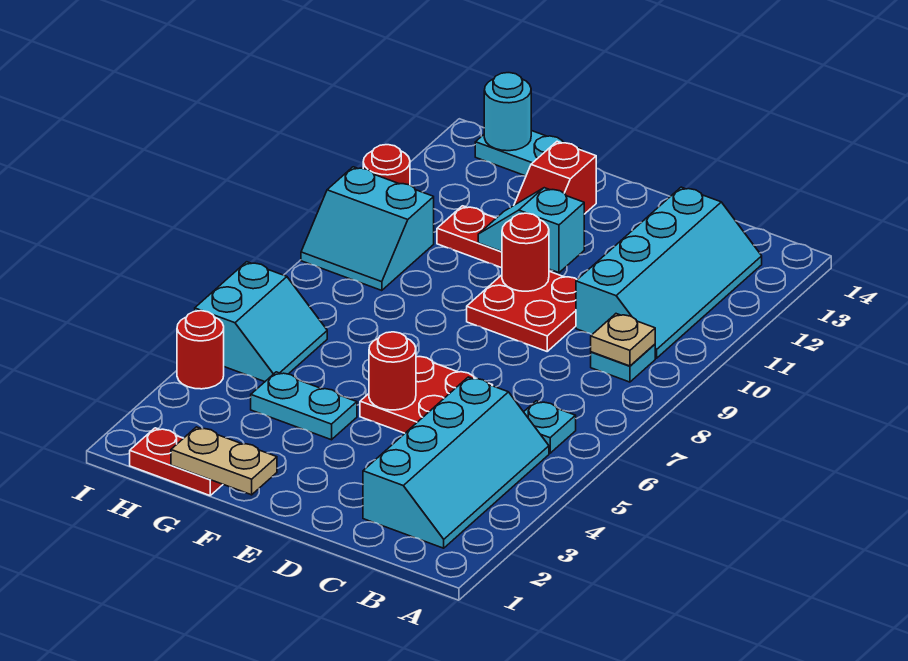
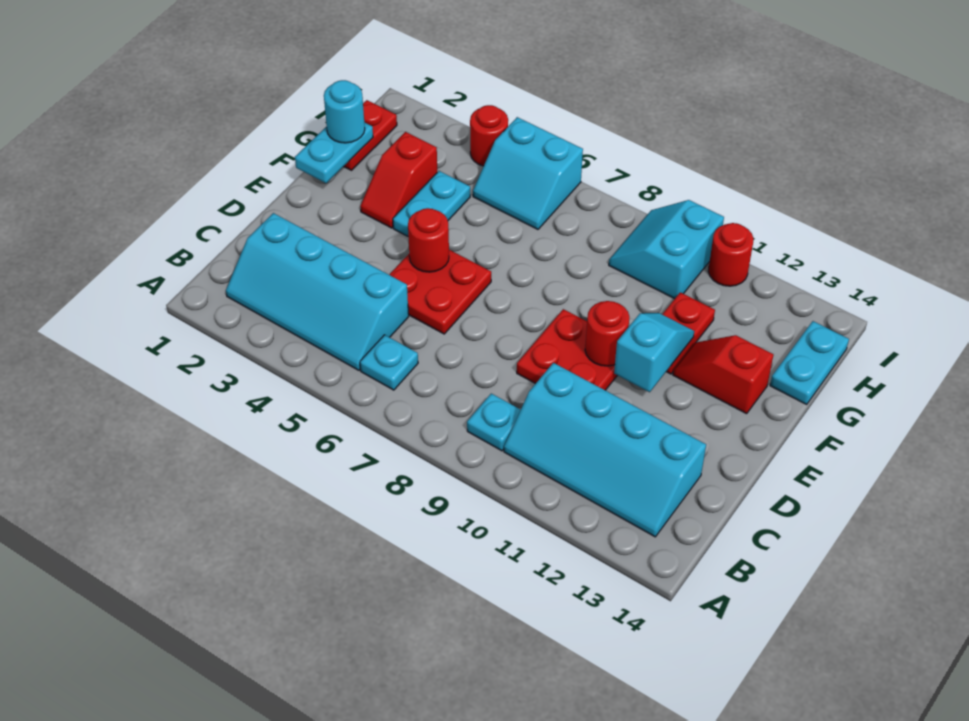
tan plate B9 level 2 -> none
tan plate F1:G1 level 2 -> cyan plate F1:G1 level 2
none -> red slope F3:G3 level 1 top G
cyan round brick H14 level 2 -> cyan round brick G1 level 3

